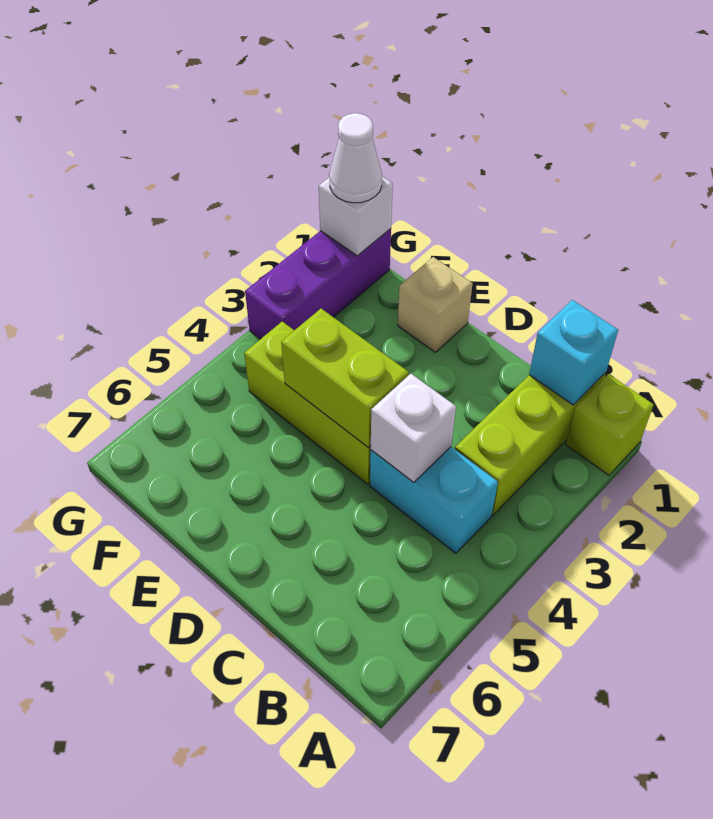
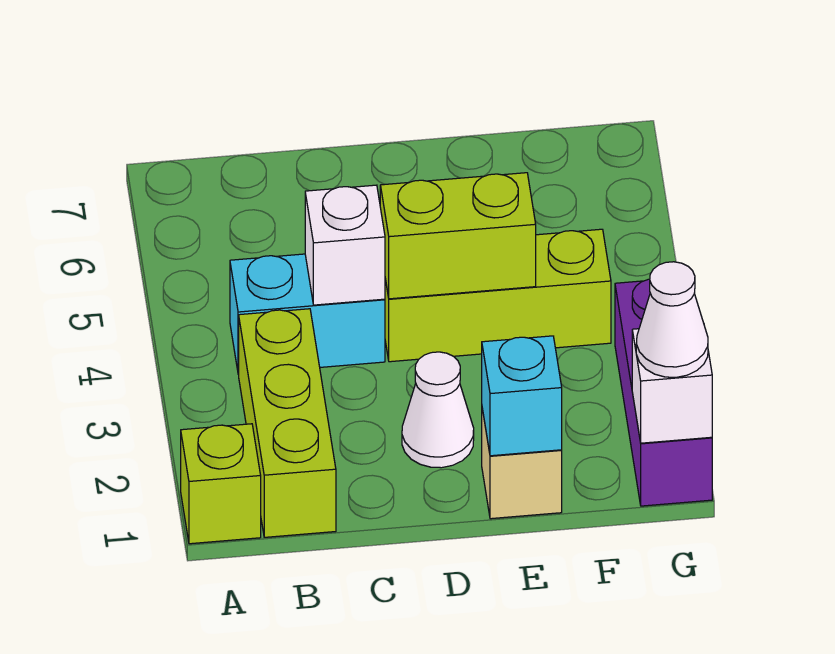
cyan brick B1 level 2 -> cyan brick E1 level 2
none -> white cone D2 level 1

